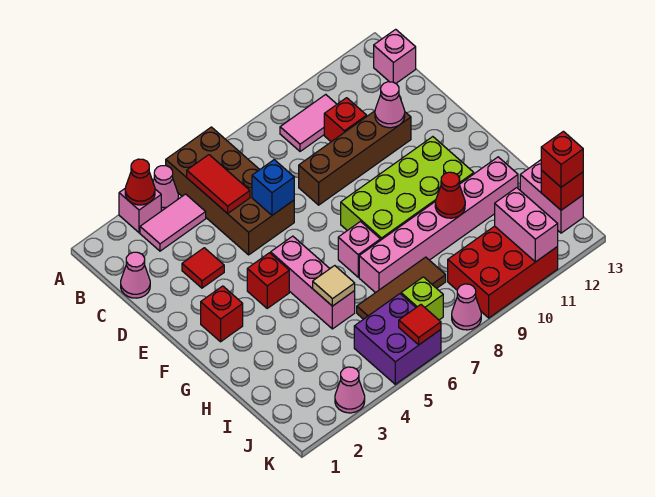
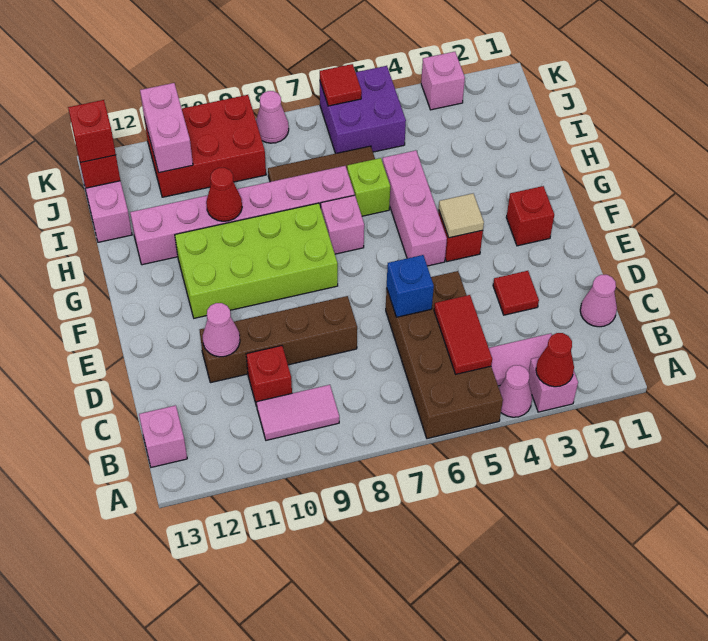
tan tile H5 level 2 -> tan tile F4 level 2
lime brick J7 level 1 -> lime brick H6 level 1
pink cone K3 level 1 -> pink brick K3 level 1

